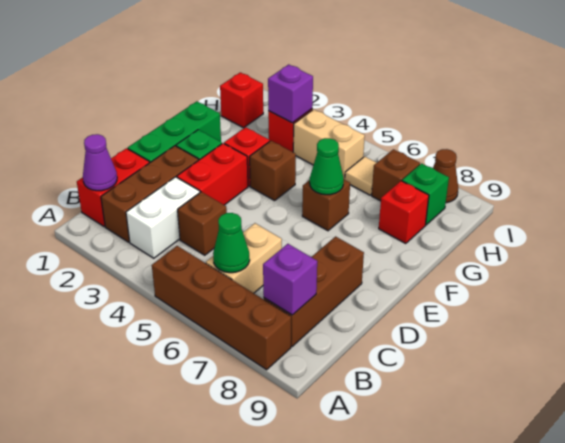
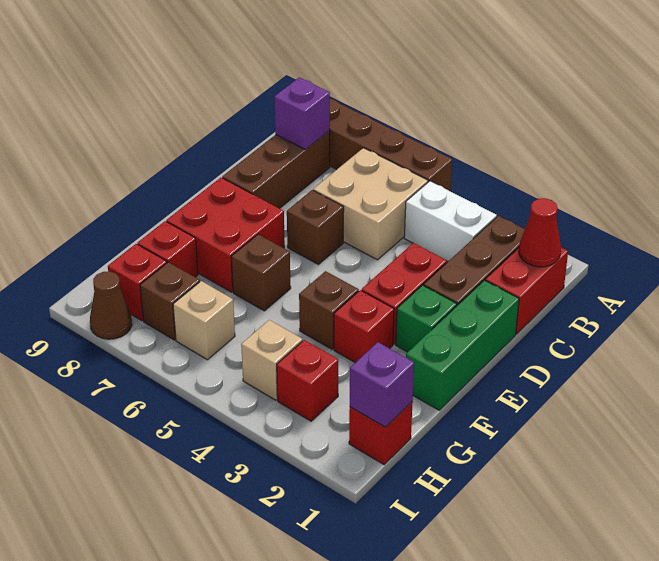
purple cone B1 level 2 -> red cone B1 level 2
white brick B3:C3 level 1 -> white brick B3:B4 level 1
tan brick B6:C6 level 1 -> tan brick B5:C6 level 1
green cone B6 level 2 -> none
brown brick C4 level 1 -> brown brick D6 level 1
none -> red brick E7:F8 level 1
green cone F6 level 2 -> none
purple brick H3 level 2 -> purple brick H1 level 2
tan brick H4:H5 level 1 -> tan brick H4 level 1
tan tile H6 level 1 -> tan brick H6 level 1
green brick H8 level 1 -> red brick H8 level 1

